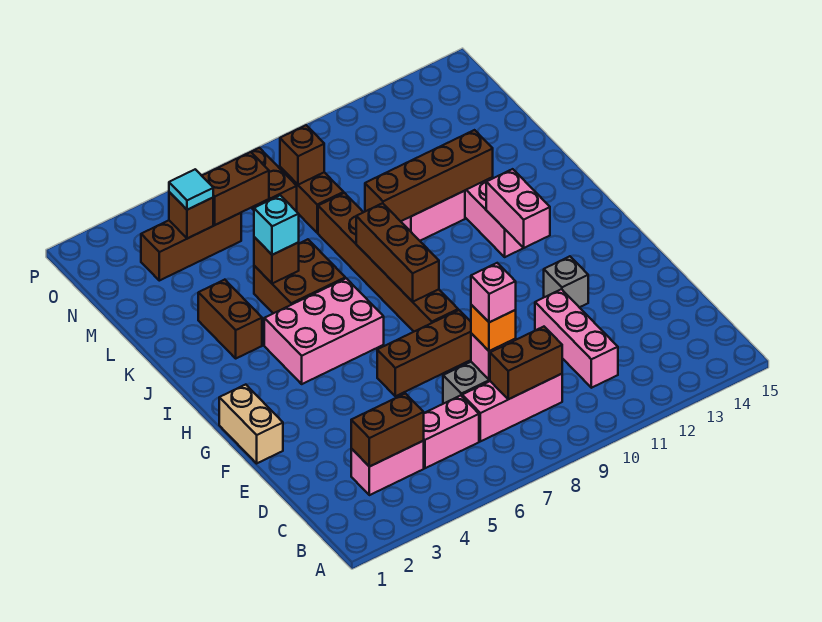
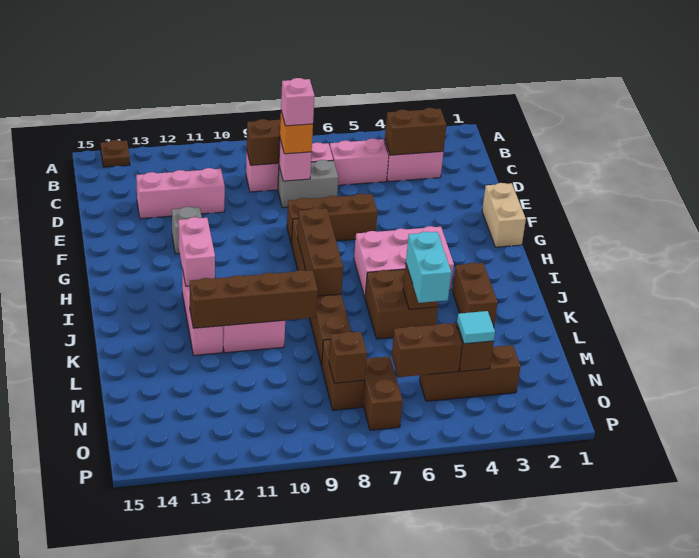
none -> brown plate A14 level 1
pink brick C11:E11 level 1 -> pink brick D11:D13 level 1
cyan brick K5 level 3 -> cyan brick K5:L5 level 3

